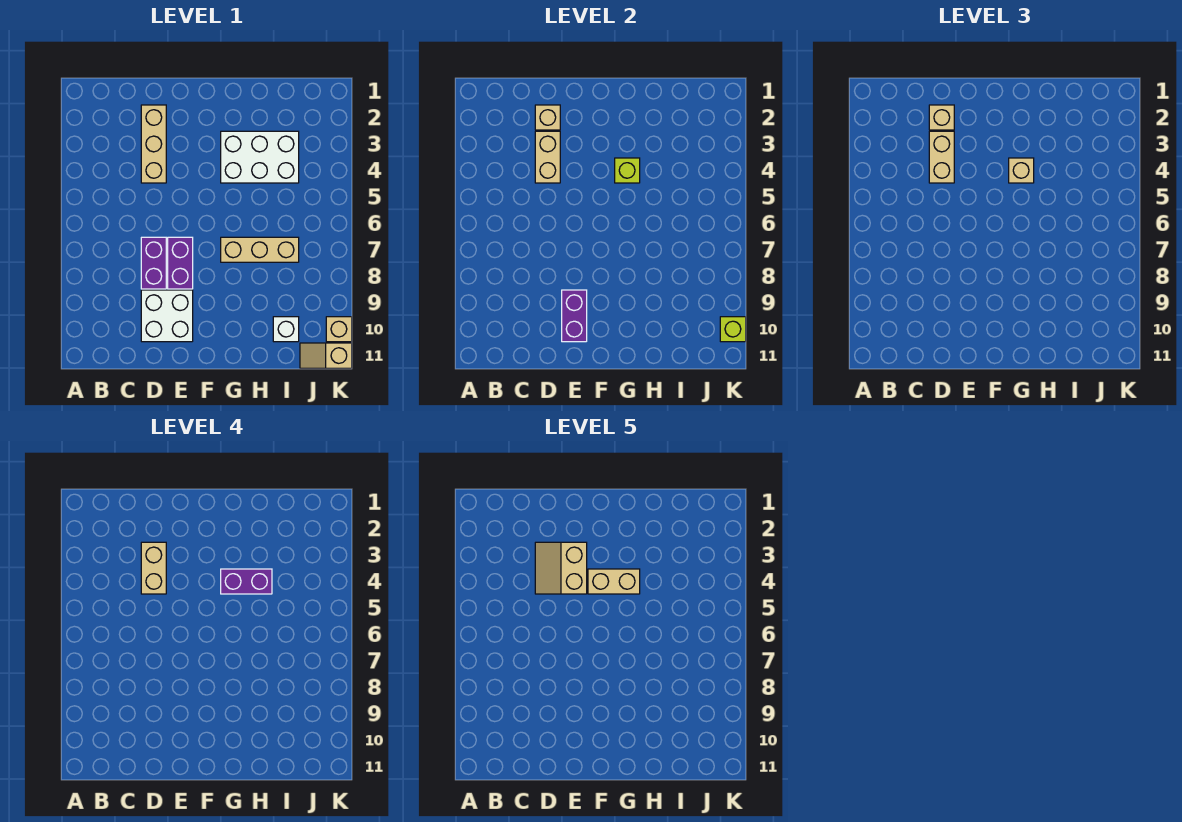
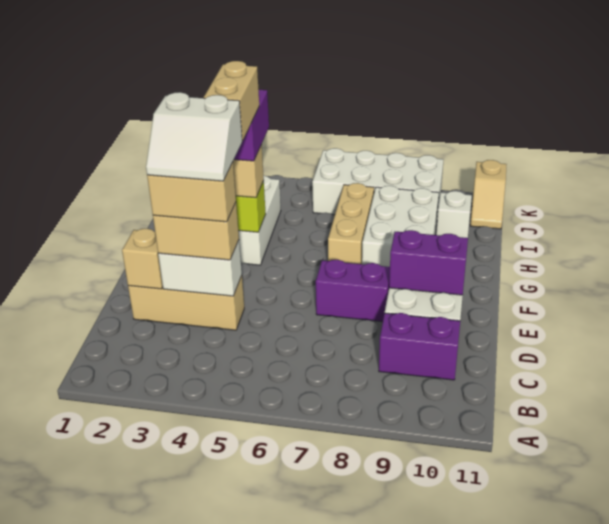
tan brick D2 level 3 -> none
tan brick D3:D4 level 2 -> white brick D3:D4 level 2
tan slope D3:E4 level 5 top E -> white slope D3:E4 level 5 top E
purple brick D7:D8 level 1 -> purple brick C9:C10 level 1
none -> white brick G8:I9 level 1
none -> white brick J6:K9 level 1
tan brick K10 level 1 -> none
lime brick K10 level 2 -> none

